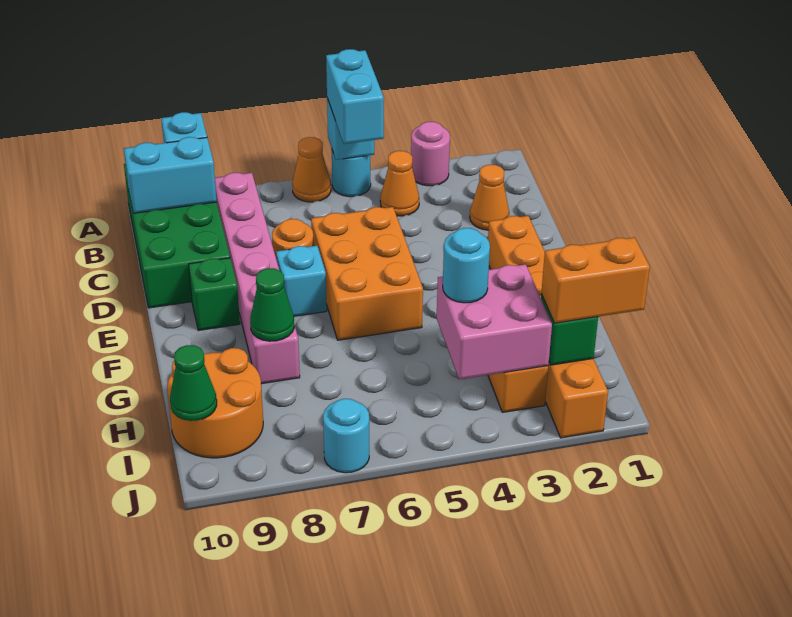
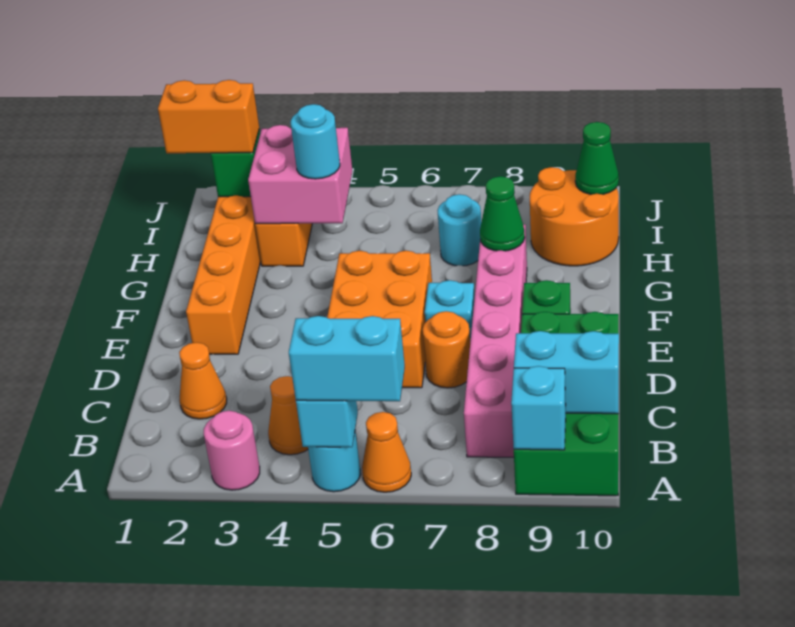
cyan brick A5:B5 level 3 -> cyan brick A5:A6 level 3
cyan round brick J7 level 1 -> cyan round brick H7 level 1

